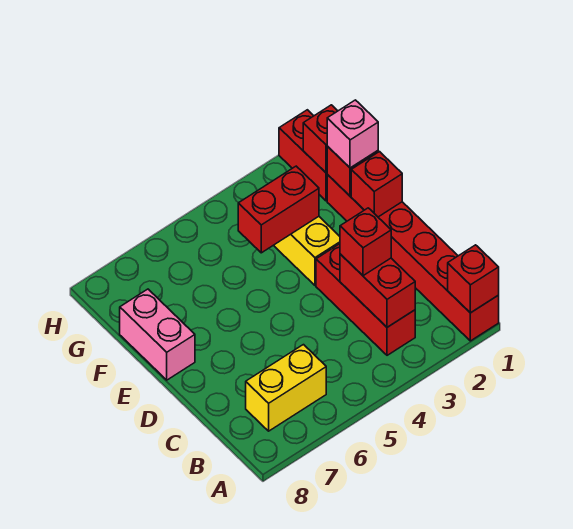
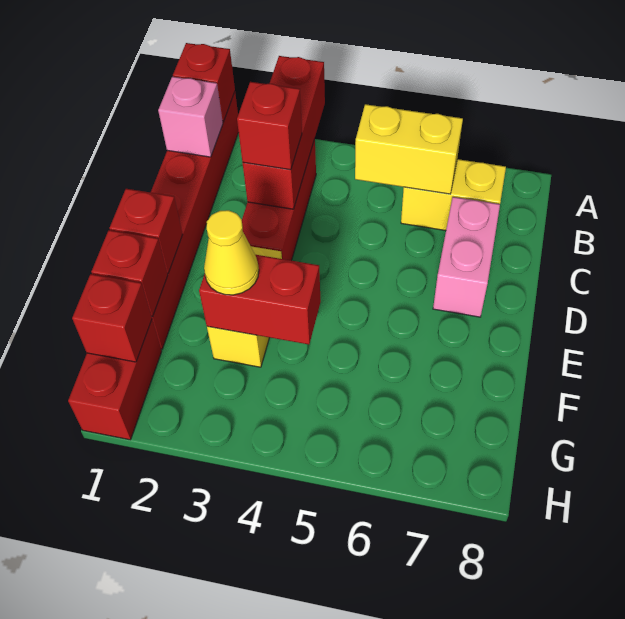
red brick B3:C3 level 2 -> red brick A3:C3 level 2
none -> yellow brick B5:B6 level 2
pink brick E8:F8 level 1 -> pink brick C7:D7 level 1
pink brick F1 level 3 -> pink brick B1 level 2
none -> yellow cone F3 level 3

